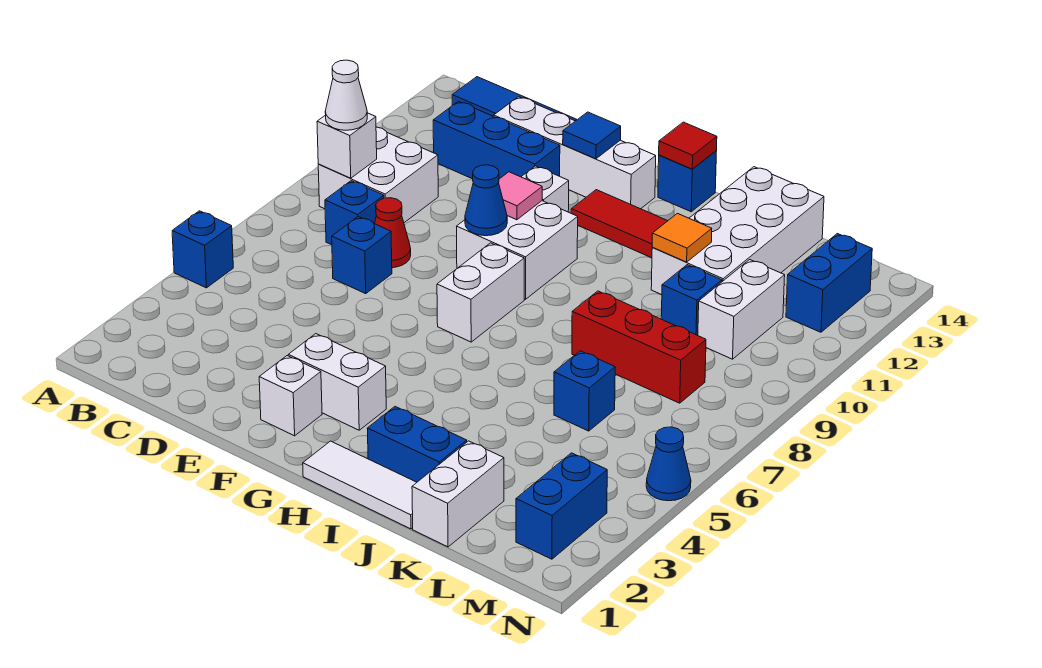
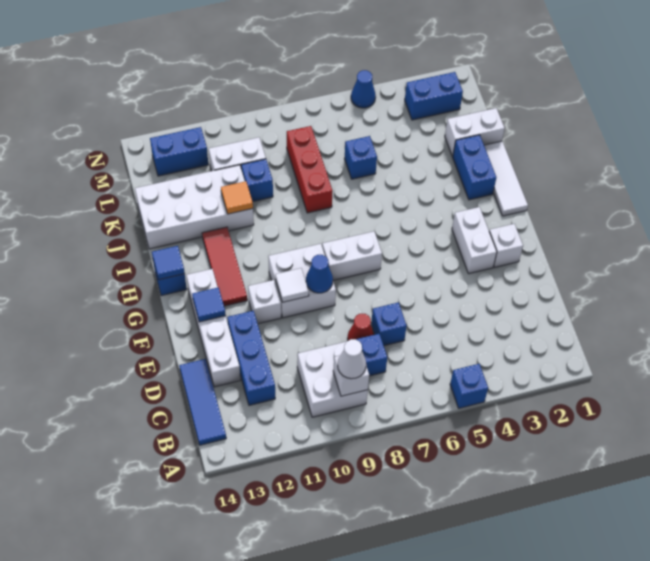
pink tile F10 level 2 -> white tile F10 level 2
red tile H14 level 2 -> blue tile H14 level 2

